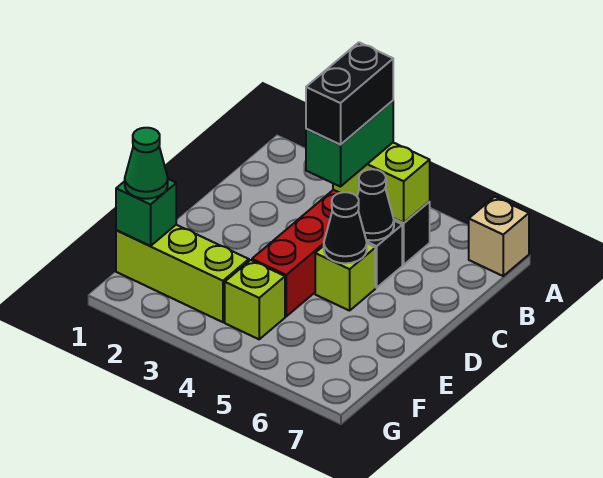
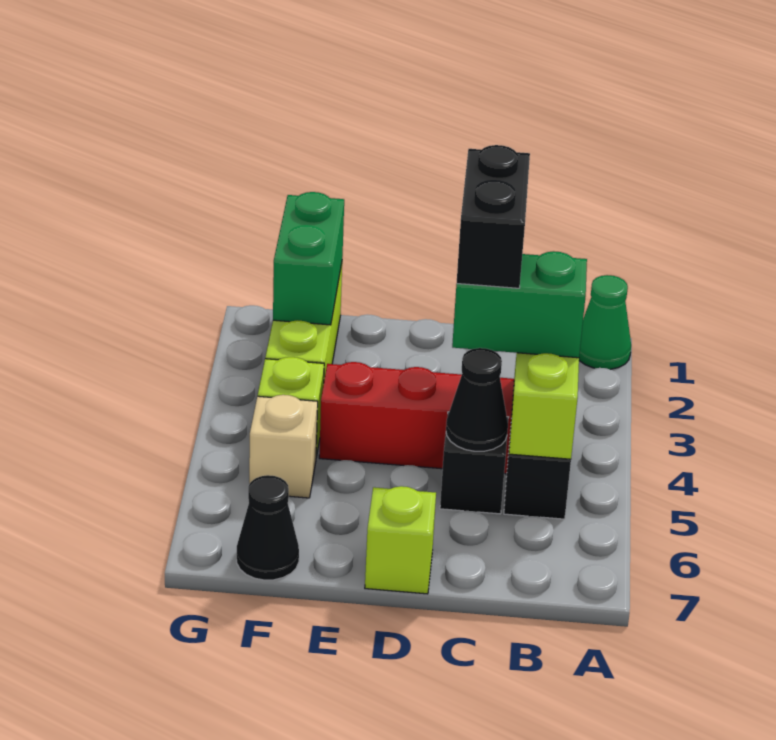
tan brick A7 level 1 -> tan brick F5 level 1
black brick B4:C4 level 4 -> black brick C3:C4 level 4
lime brick D5 level 1 -> lime brick D7 level 1
black cone D5 level 2 -> black cone F7 level 1
green brick F1 level 2 -> green brick F1:F2 level 2
green cone F1 level 3 -> green cone A1 level 1

